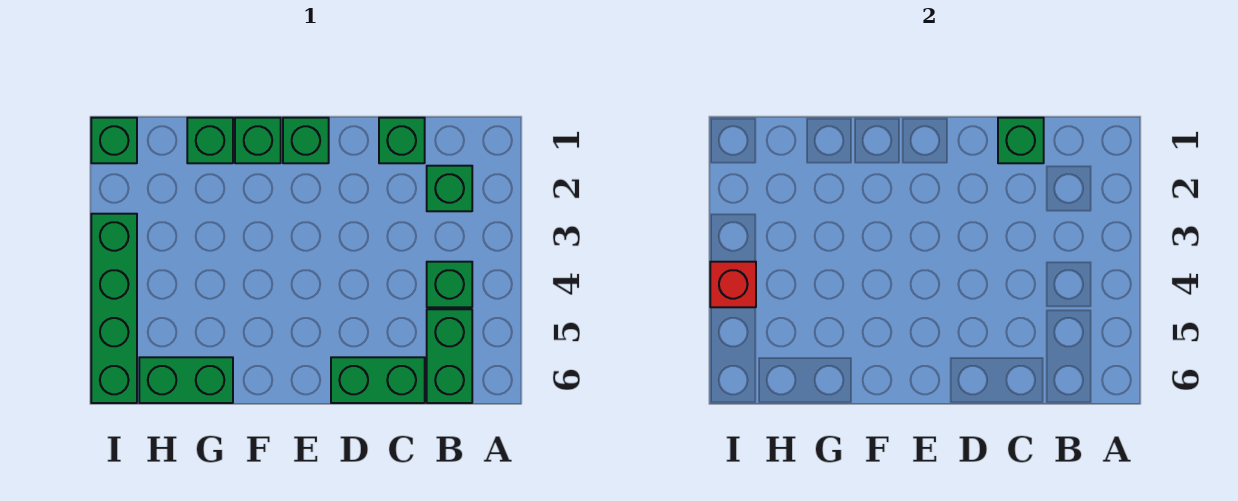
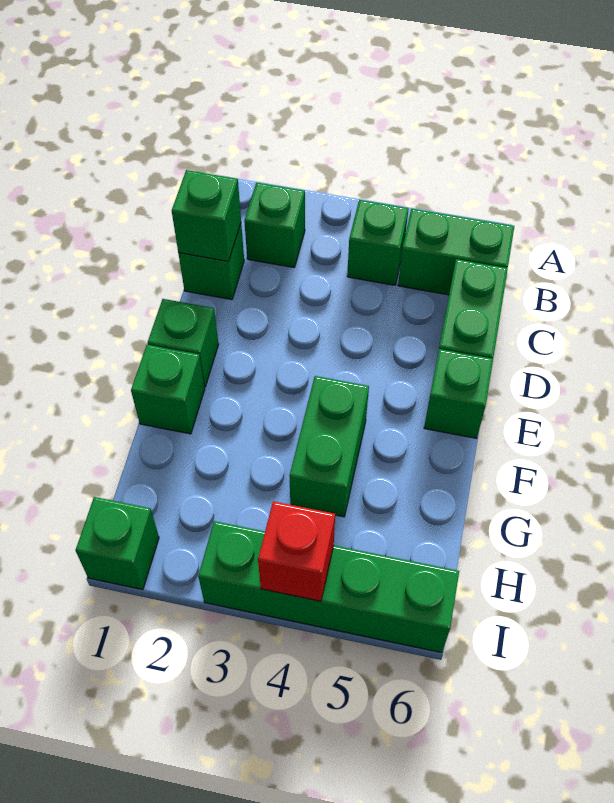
green brick G1 level 1 -> green brick E6 level 1
green brick G6:H6 level 1 -> green brick F4:G4 level 1

